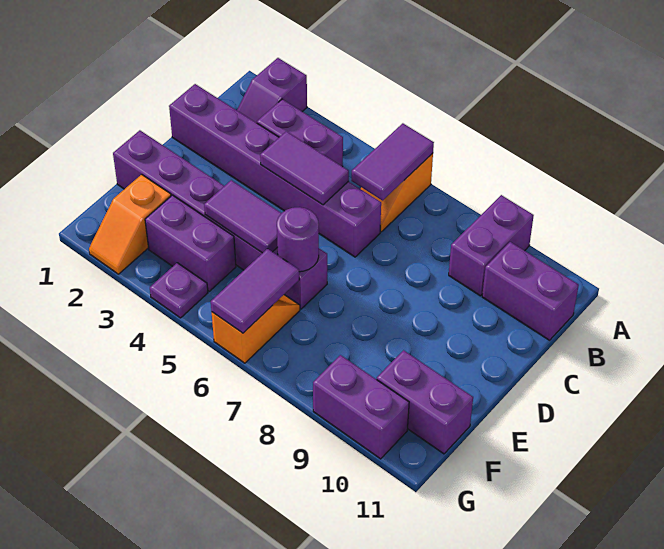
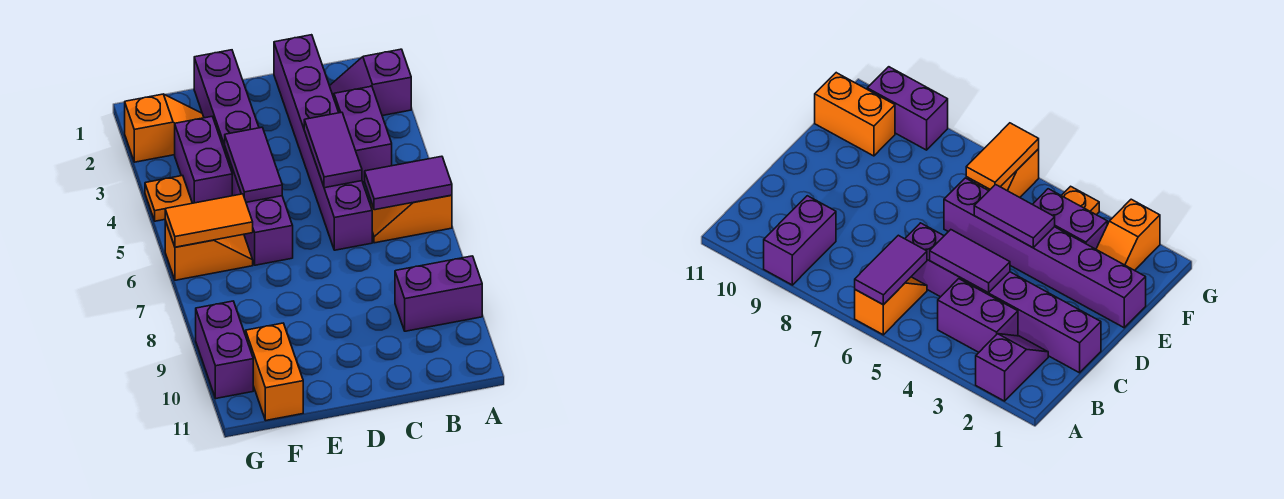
purple brick B10:B11 level 1 -> none
purple round brick E6 level 2 -> none
orange slope F2:G2 level 1 top F -> orange slope F2:G2 level 1 top G
purple tile F6:G6 level 2 -> orange tile F6:G6 level 2
purple brick F10:F11 level 1 -> orange brick F10:F11 level 1
purple plate G4 level 1 -> orange plate G4 level 1

